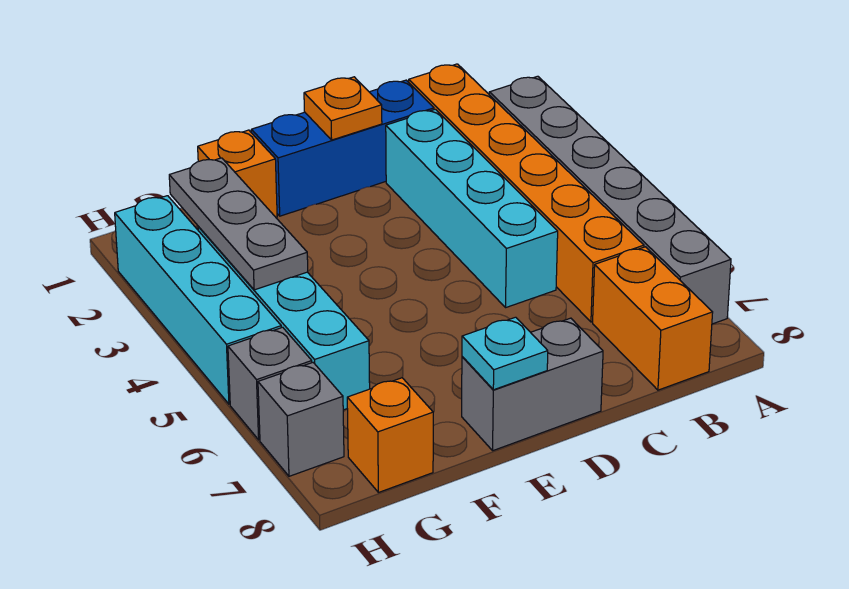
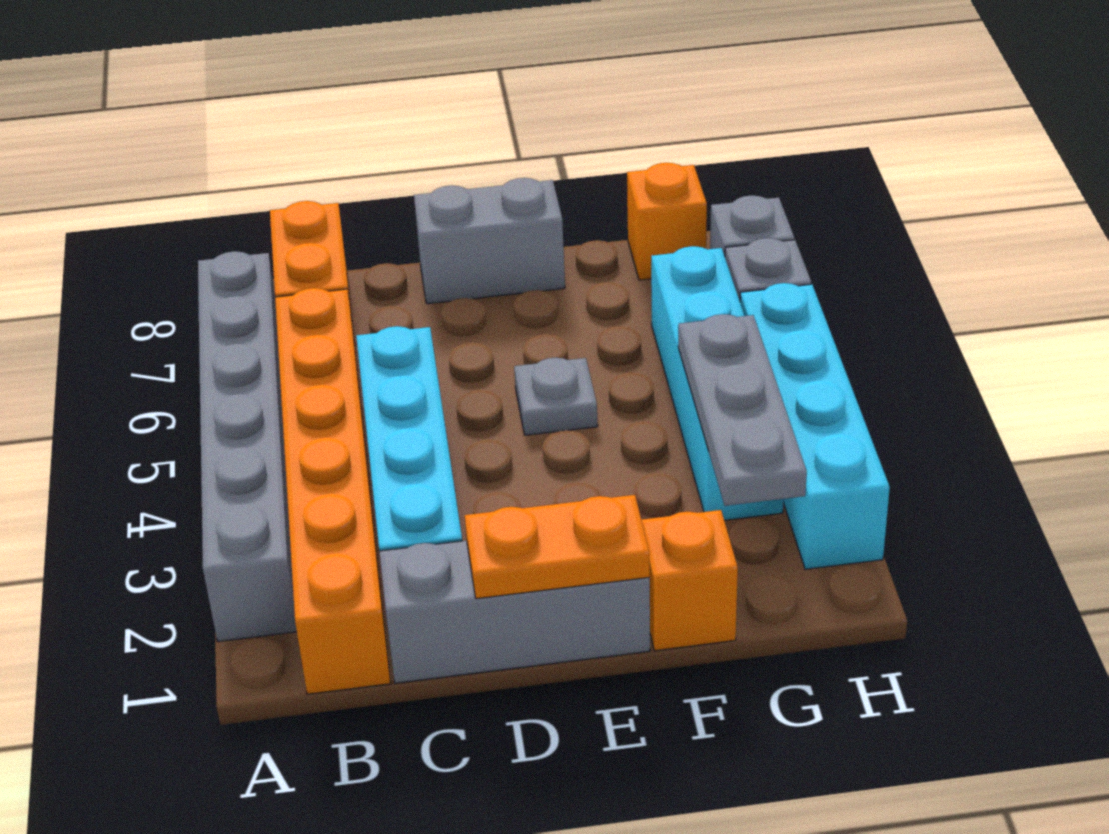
blue brick C1:E1 level 1 -> grey brick C1:E1 level 1
orange plate D1 level 2 -> orange plate D1:E1 level 2
none -> grey plate E5 level 1
cyan plate E8 level 2 -> none

